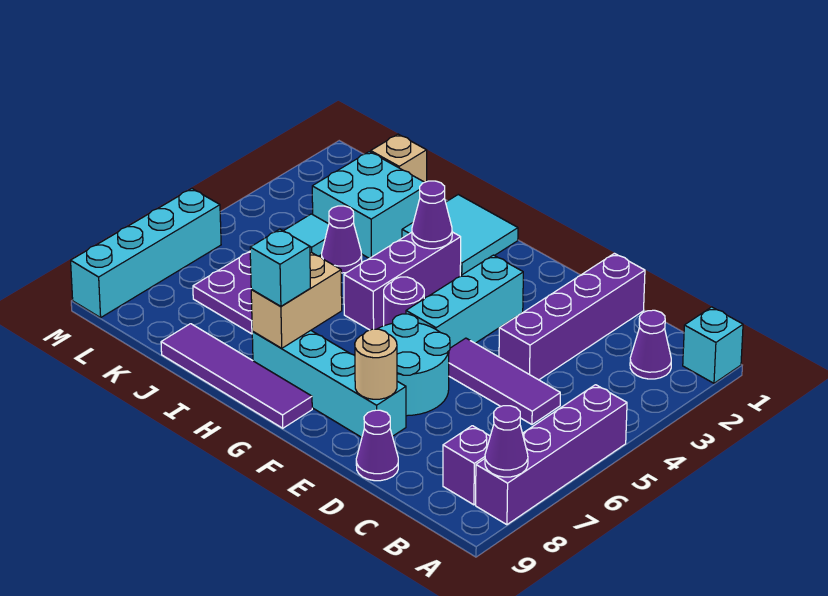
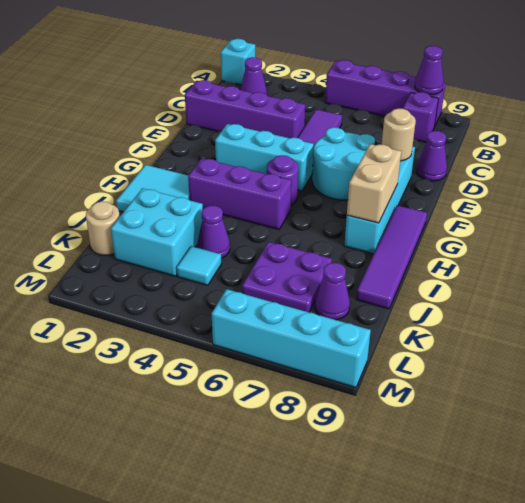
purple cone H3 level 2 -> purple cone K8 level 1
tan brick H7:H8 level 2 -> tan brick G8:H8 level 2
cyan brick H8 level 3 -> none
tan brick K1 level 1 -> tan round brick K1 level 1

